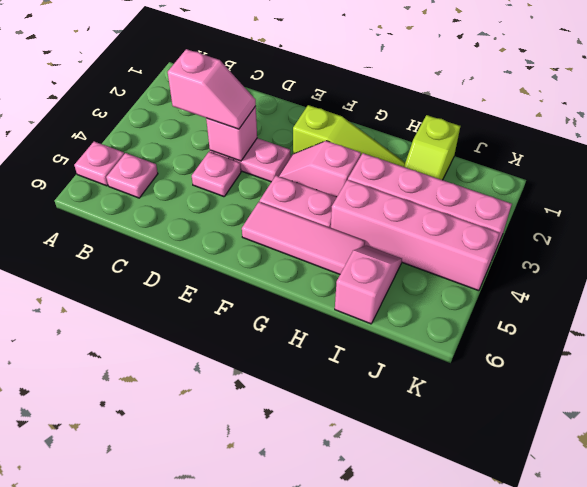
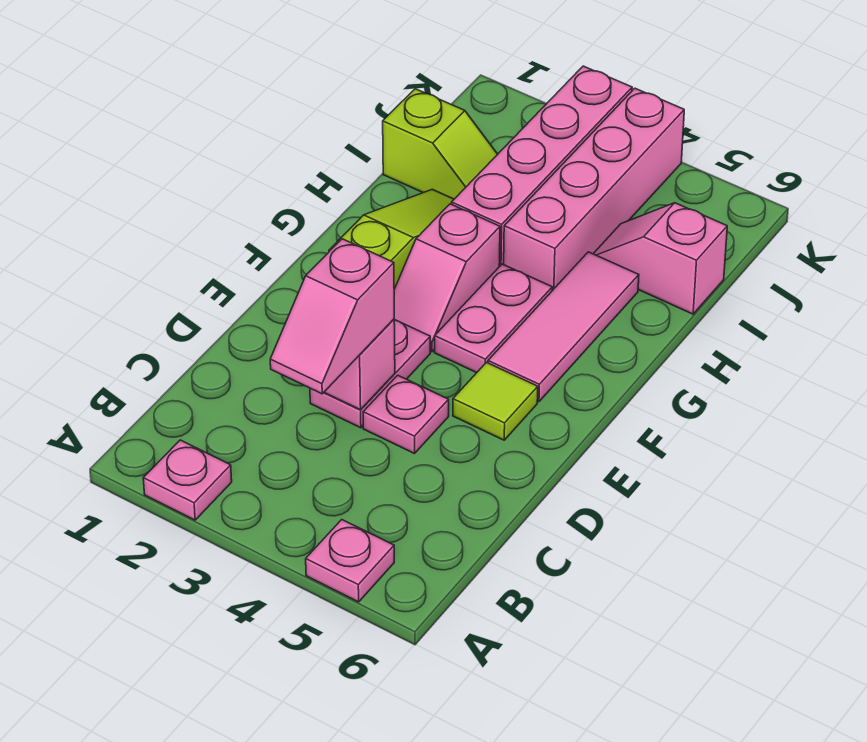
pink plate B5 level 1 -> pink plate A2 level 1
pink slope C3:D3 level 3 top C -> pink slope C3:D3 level 3 top D
none -> lime tile E5 level 1

